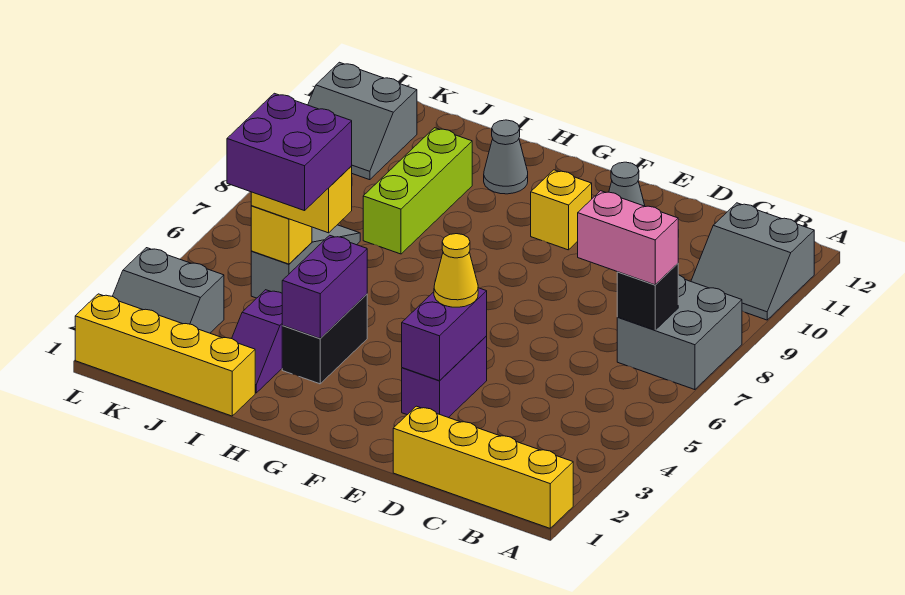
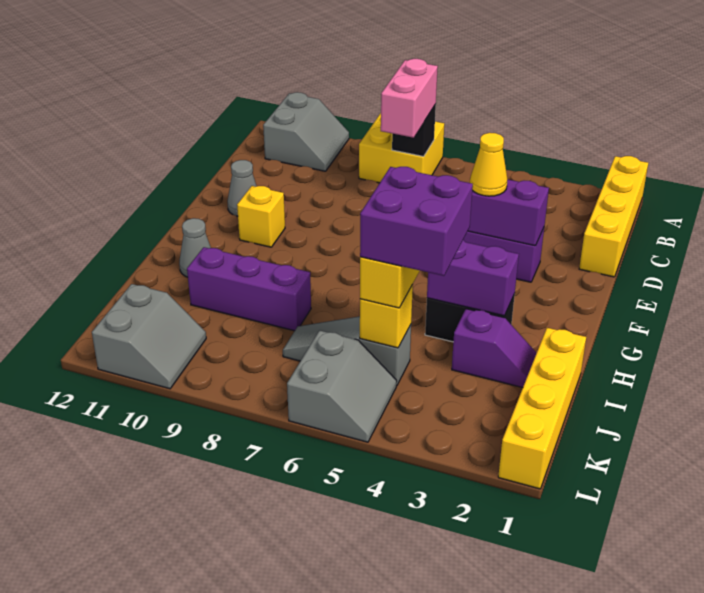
grey brick A7:B8 level 1 -> yellow brick A7:B8 level 1
lime brick I8:I10 level 1 -> purple brick I8:I10 level 1
grey slope K2:L3 level 1 top 3 -> grey slope K5:L6 level 1 top 6

